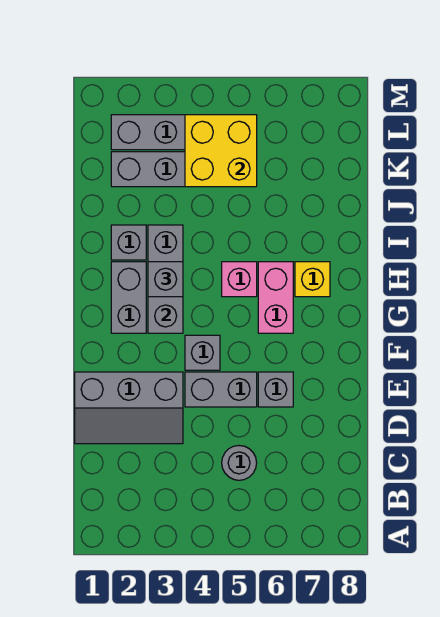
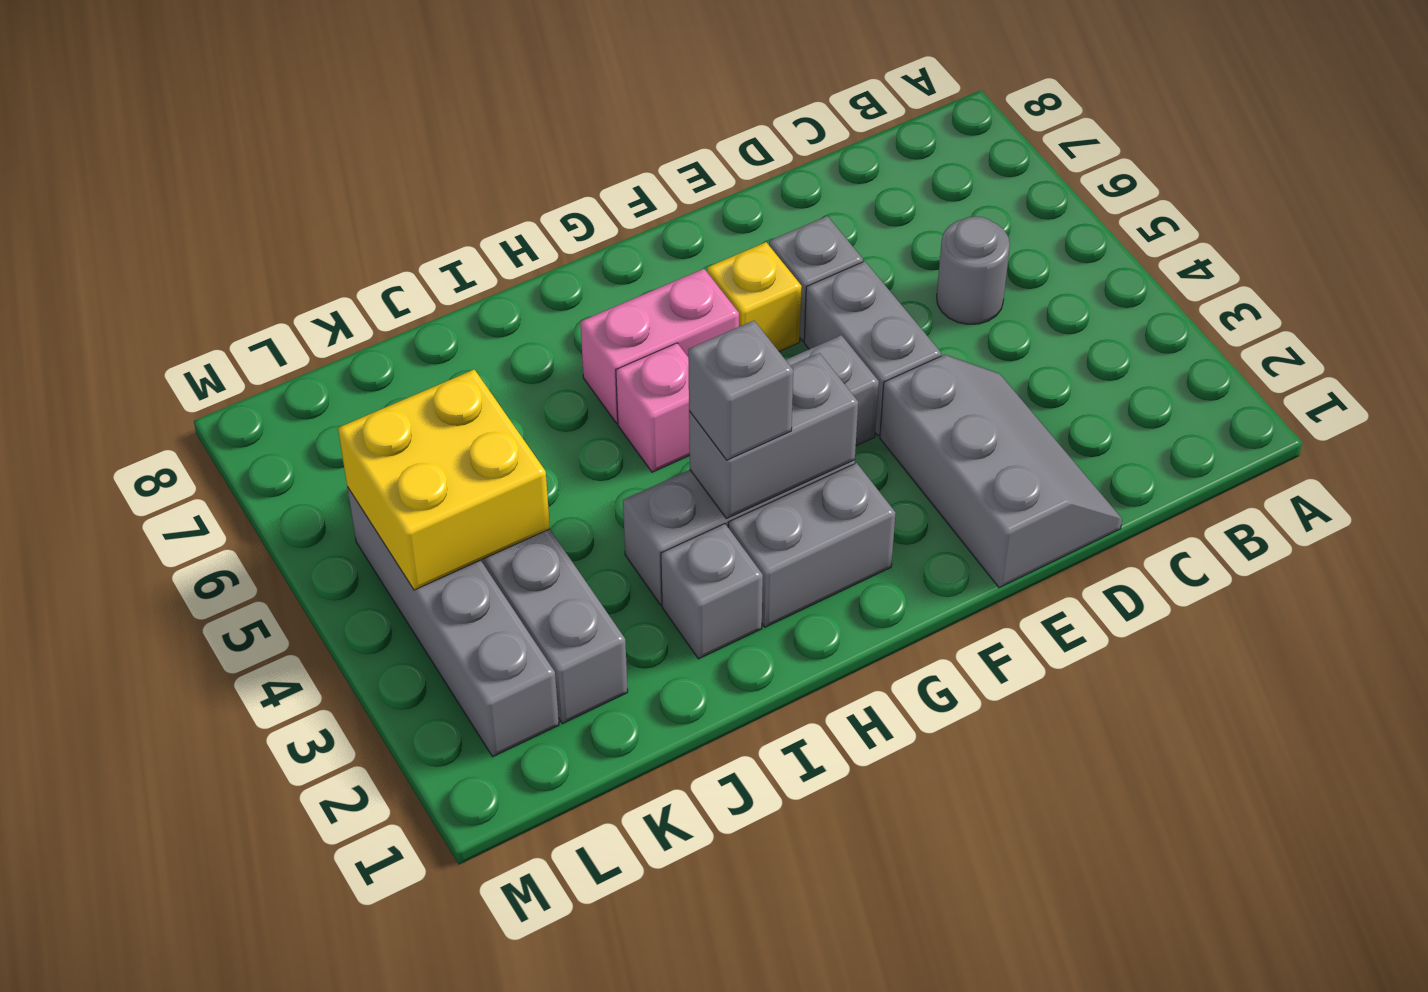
yellow brick H7 level 1 -> yellow brick F6 level 1

